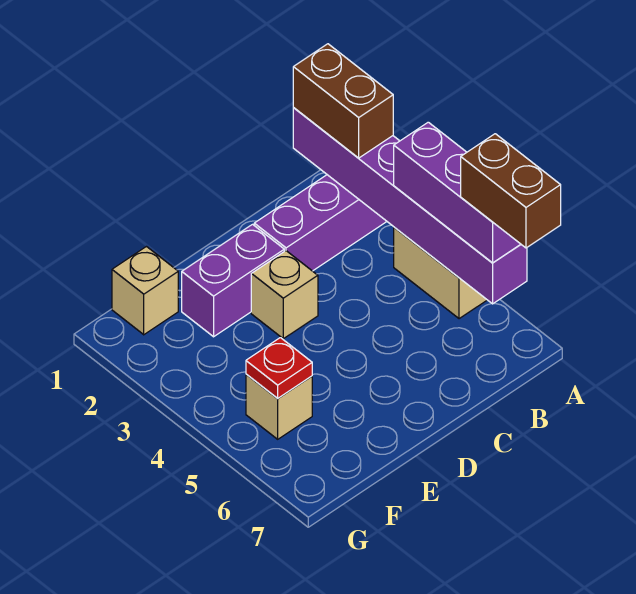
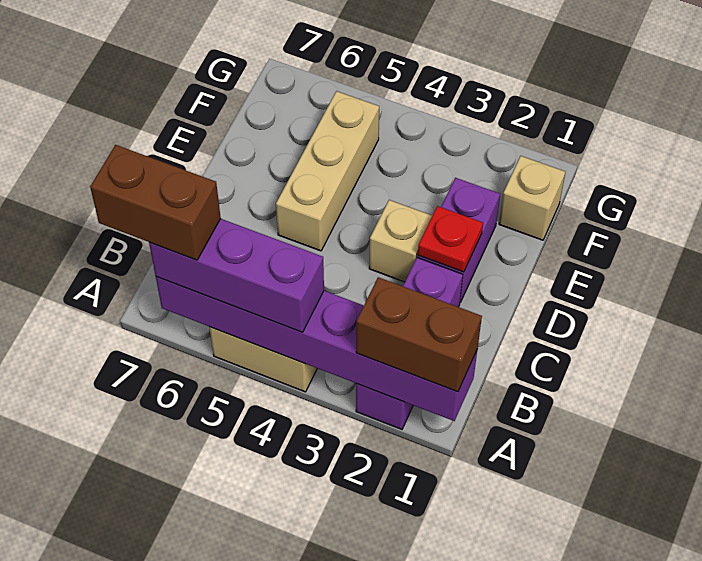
tan brick F5 level 1 -> tan brick D5:F5 level 1
red plate F5 level 2 -> red plate D2 level 2

